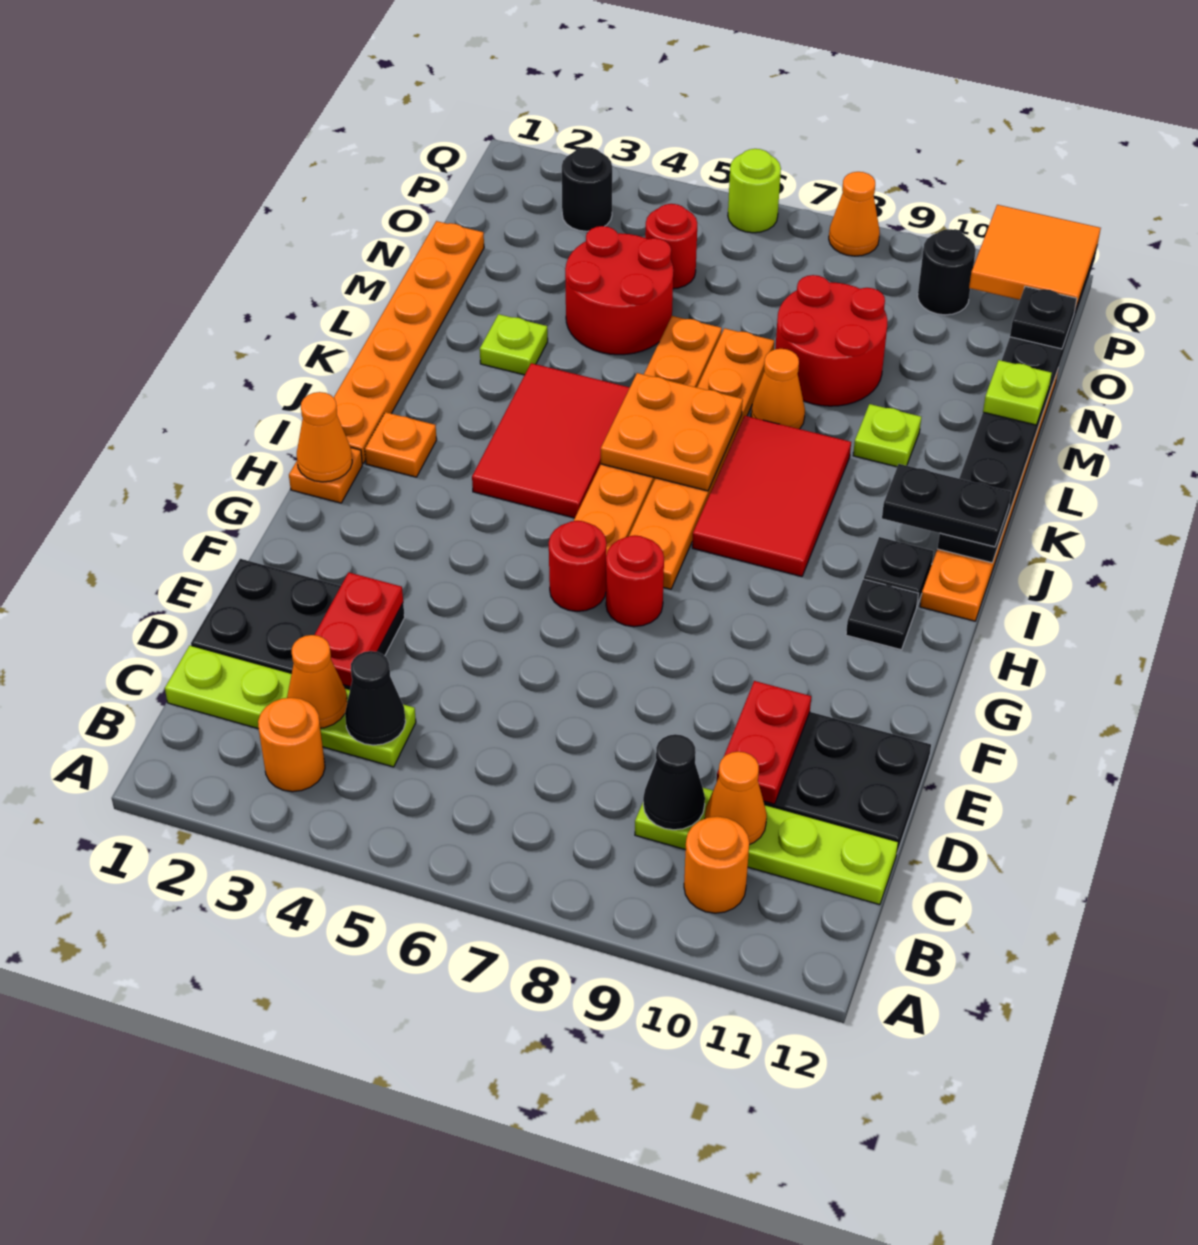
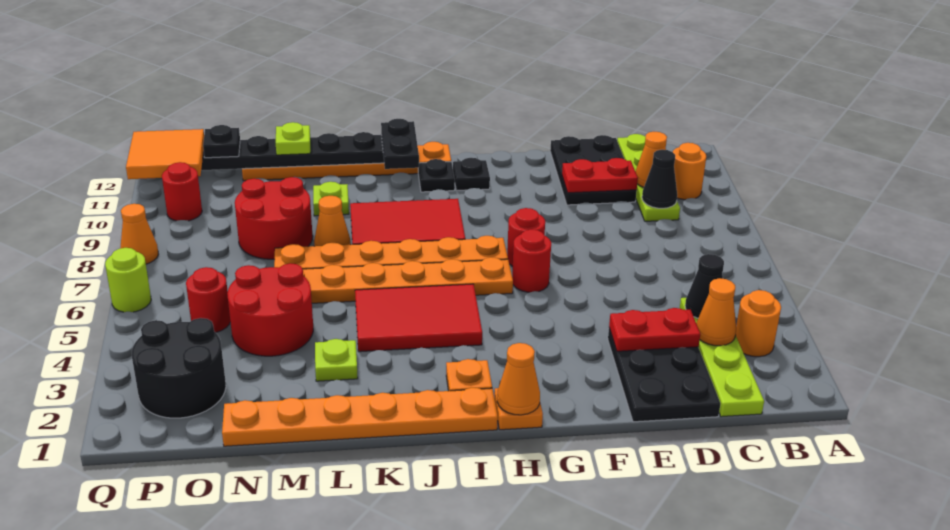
orange plate J6:K7 level 2 -> none
black round brick P3 level 1 -> black round brick O2:P3 level 1
black round brick P10 level 1 -> red round brick P10 level 1

